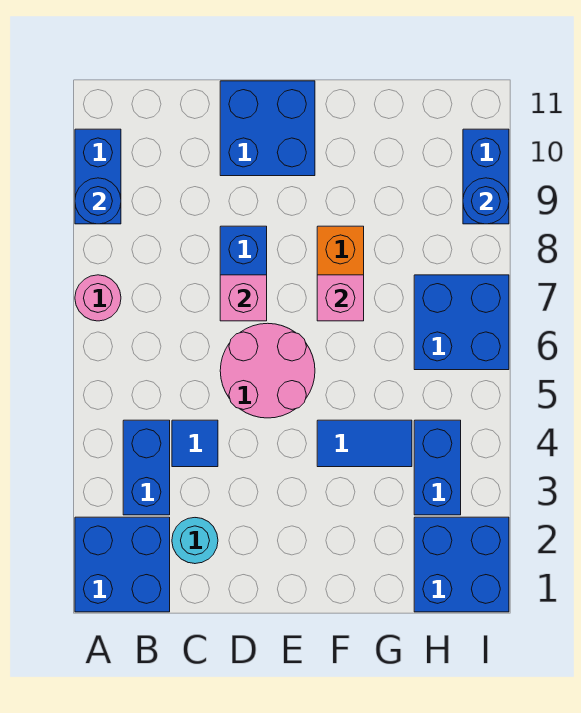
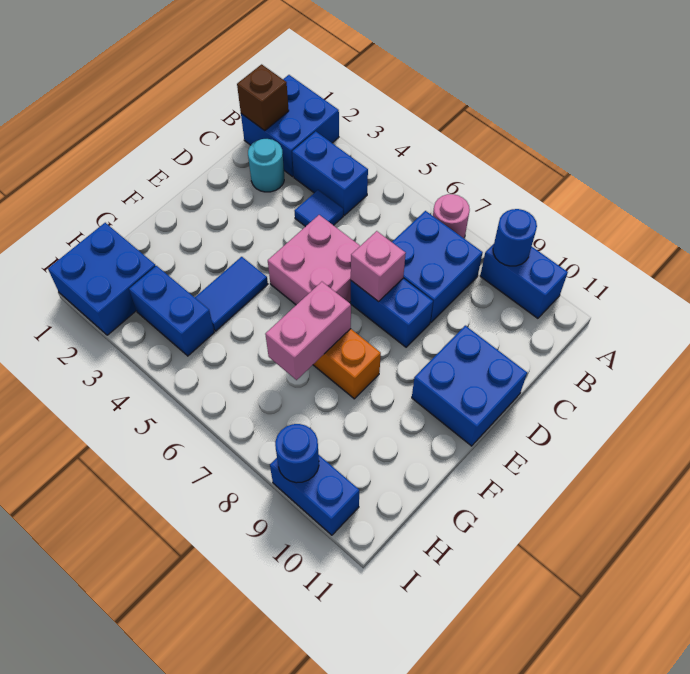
none -> brown brick B1 level 2
pink round brick D5:E6 level 1 -> pink brick D5:E6 level 1
pink brick F7 level 2 -> pink brick F7:G7 level 2
blue brick H6:I7 level 1 -> blue brick B7:C8 level 1

